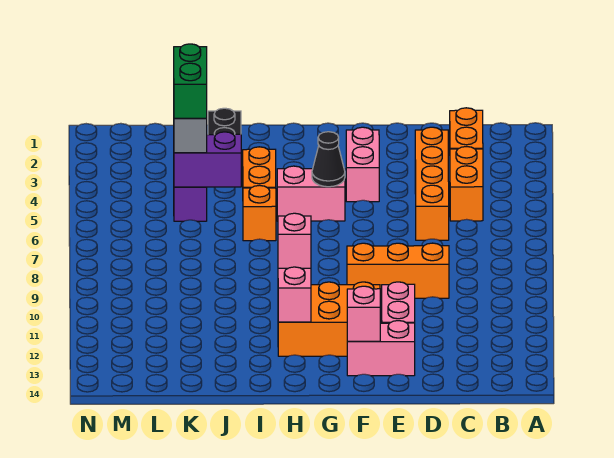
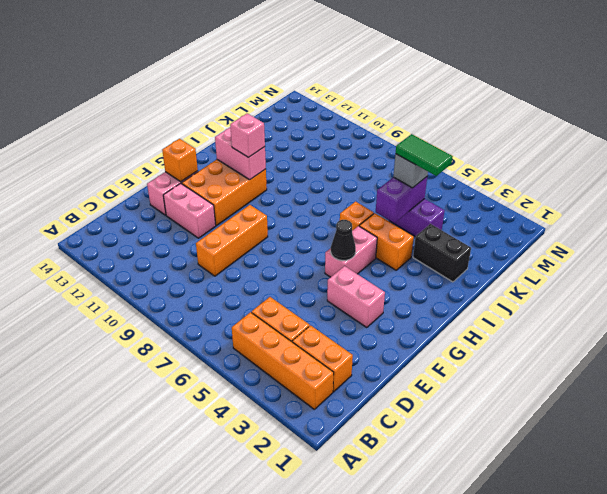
orange brick D3:D6 level 1 -> orange brick B2:B5 level 1
pink brick F13 level 2 -> orange brick F13 level 2
green brick K4:K5 level 4 -> green tile K4:K5 level 4

